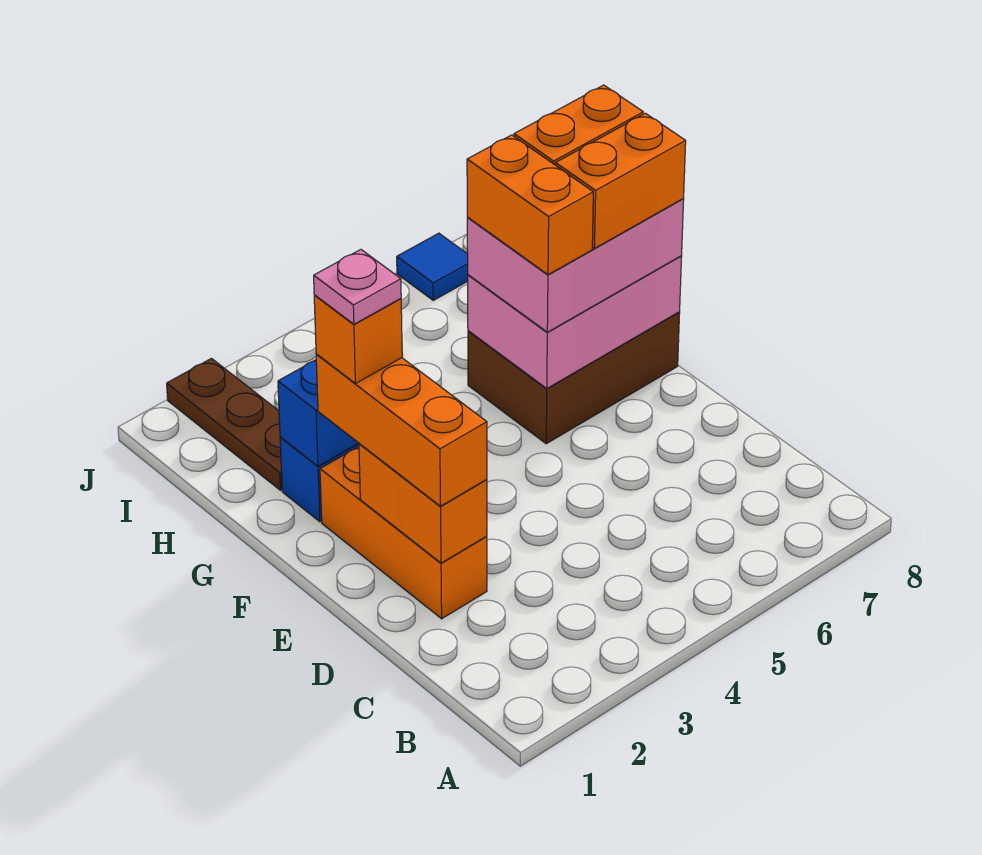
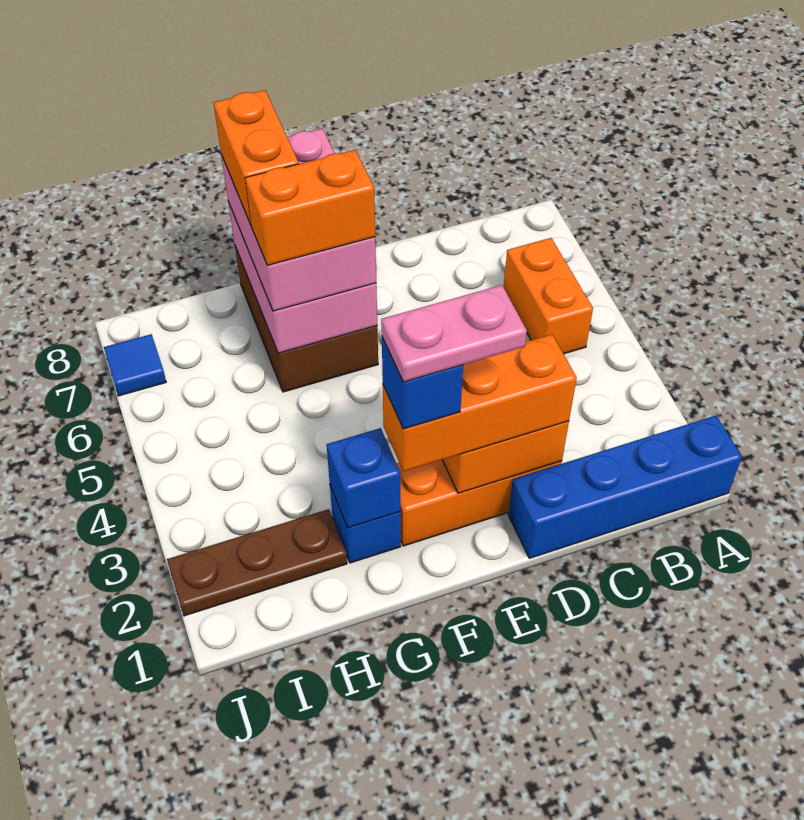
none -> blue brick A1:D1 level 1
orange brick F2 level 4 -> blue brick F2 level 4
pink plate F2 level 5 -> pink plate E2:F2 level 5
orange brick F7:F8 level 4 -> orange brick B5:B6 level 1

